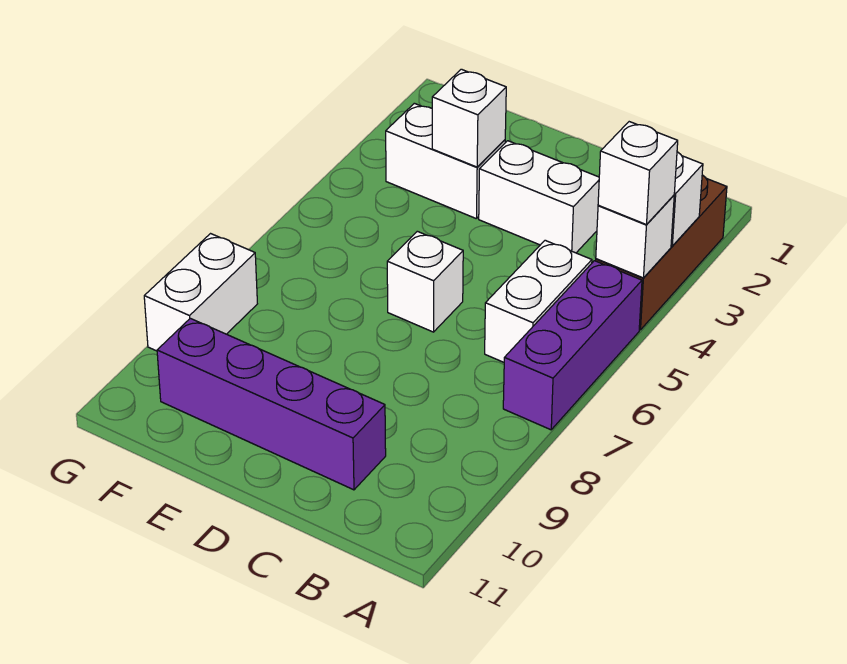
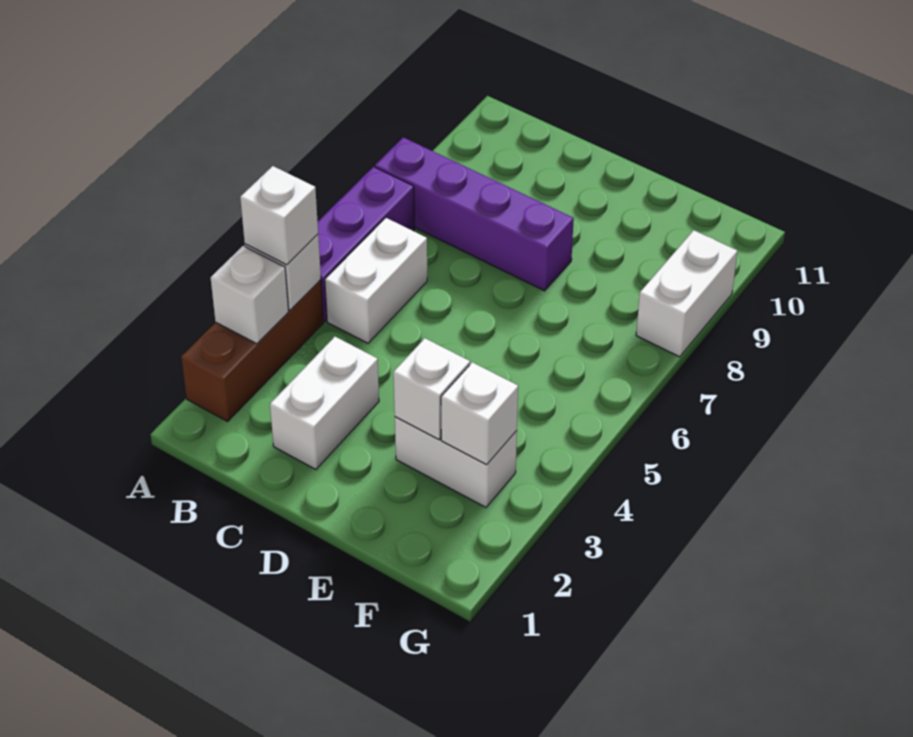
white brick C3:D3 level 1 -> white brick C2:C3 level 1
purple brick C10:F10 level 1 -> purple brick A8:D8 level 1
white brick D6 level 1 -> white brick F3 level 2

